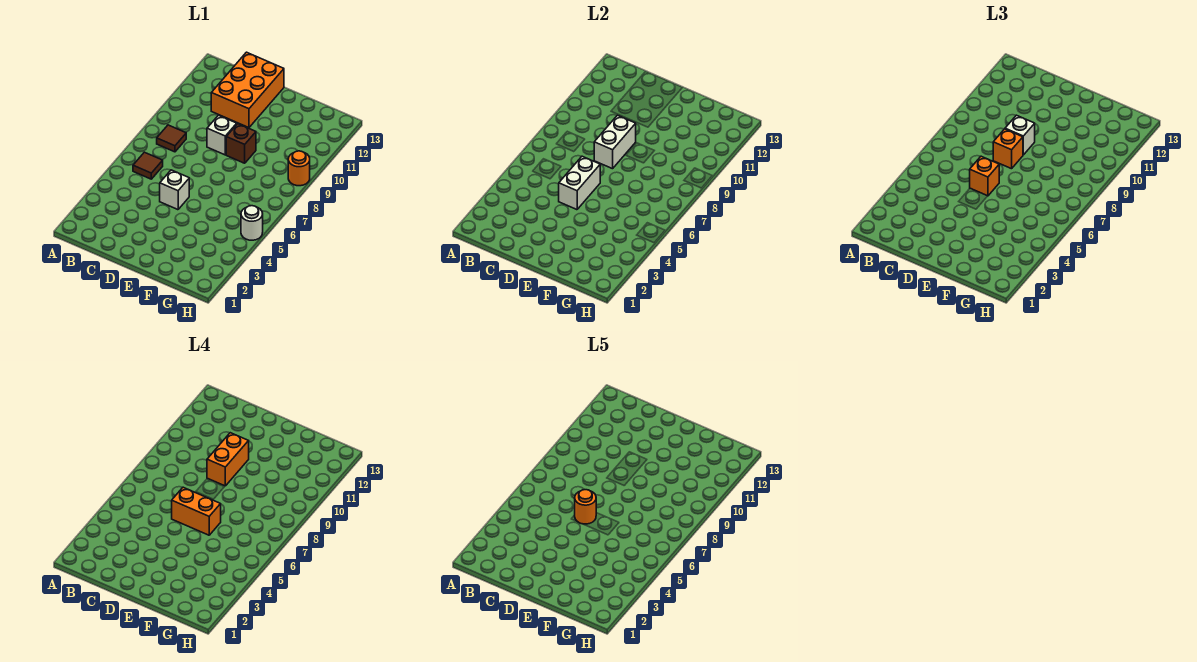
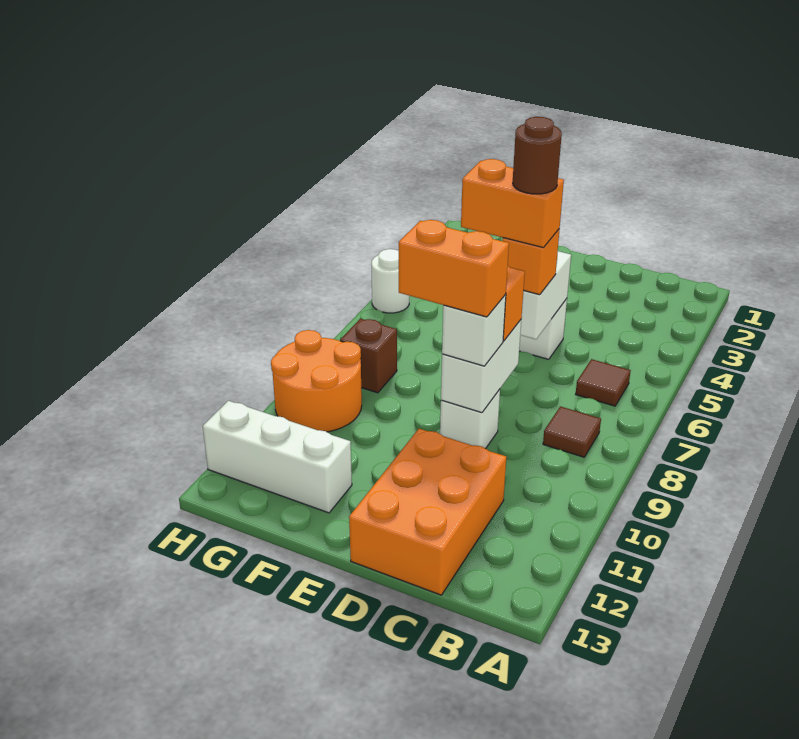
orange round brick D6 level 5 -> brown round brick D6 level 5
orange brick D9:D10 level 4 -> orange brick D9:E9 level 4
brown brick E9 level 1 -> brown brick G8 level 1
none -> white brick F12:H12 level 1
orange round brick H9 level 1 -> orange round brick G9:H10 level 1

